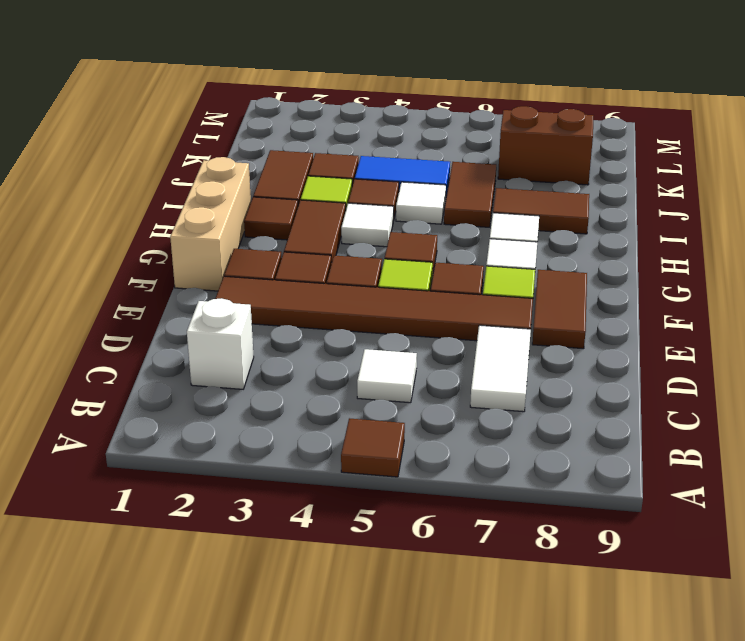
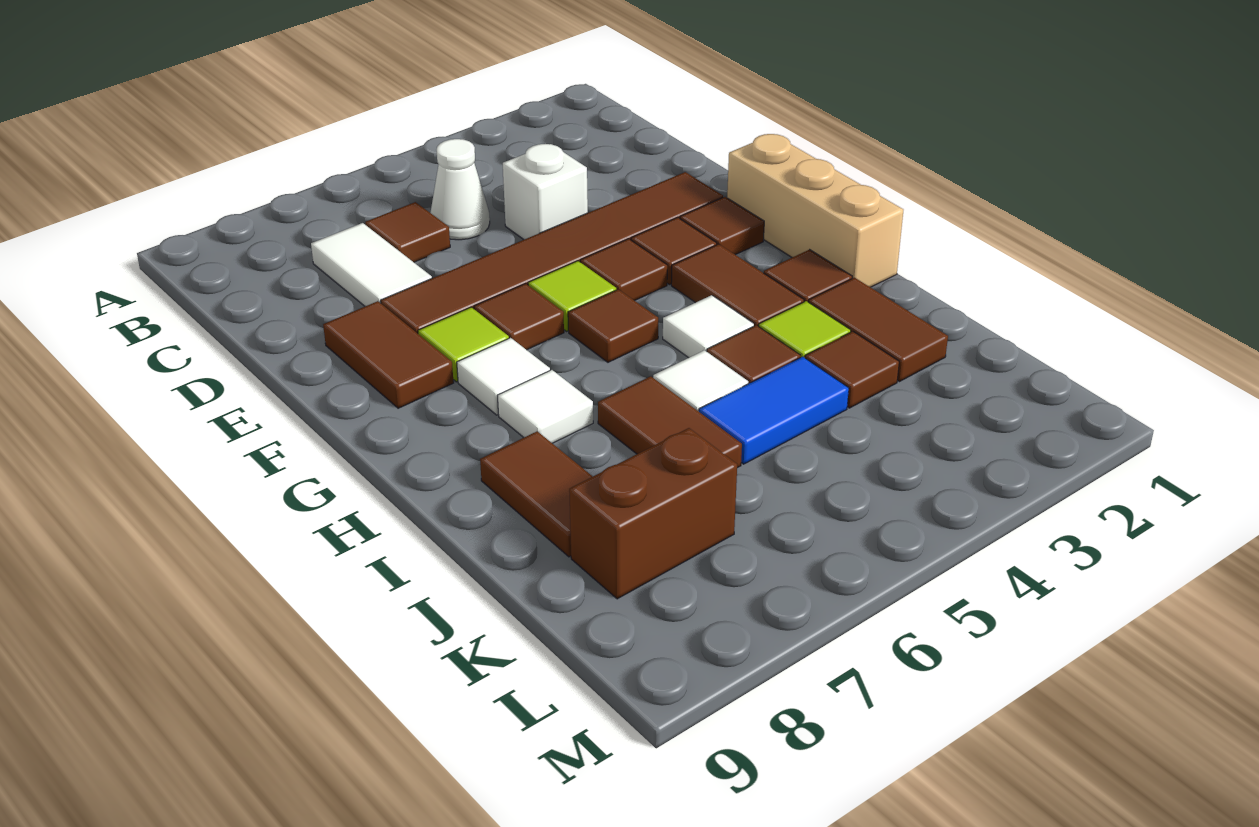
brown tile A5 level 1 -> brown tile C6 level 1
white brick C2 level 1 -> white brick D4 level 1
white tile C5 level 1 -> white cone C5 level 1
brown tile I7:I8 level 1 -> brown tile I8:J8 level 1

